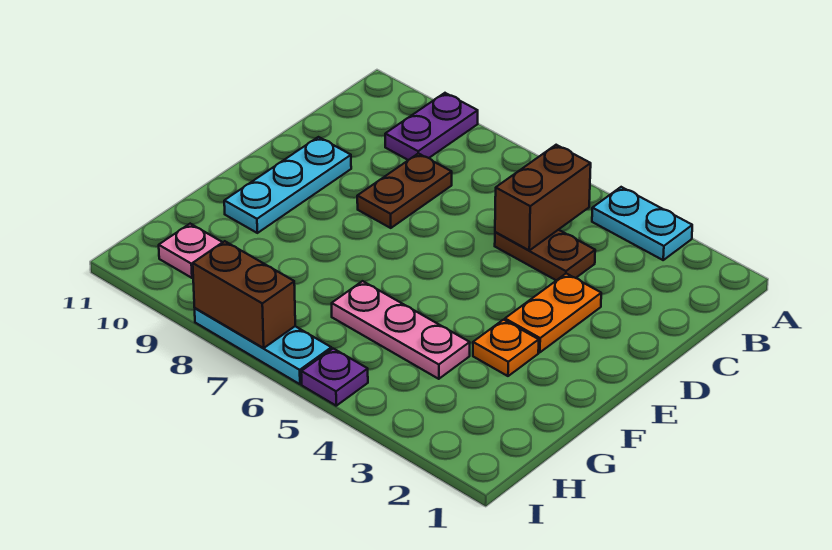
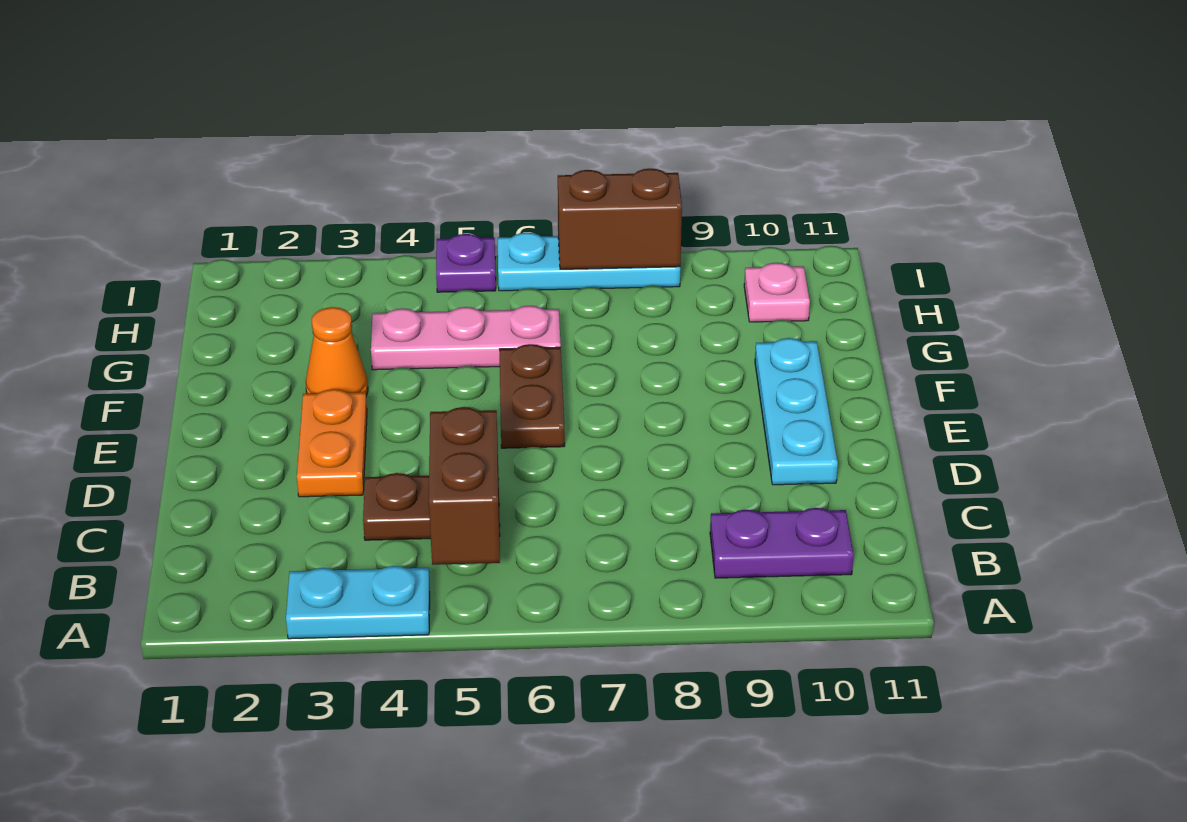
purple plate A9:B9 level 1 -> purple plate B9:B10 level 1
brown plate C8:D8 level 1 -> brown plate E6:F6 level 1
orange plate F3 level 1 -> orange cone F3 level 1

